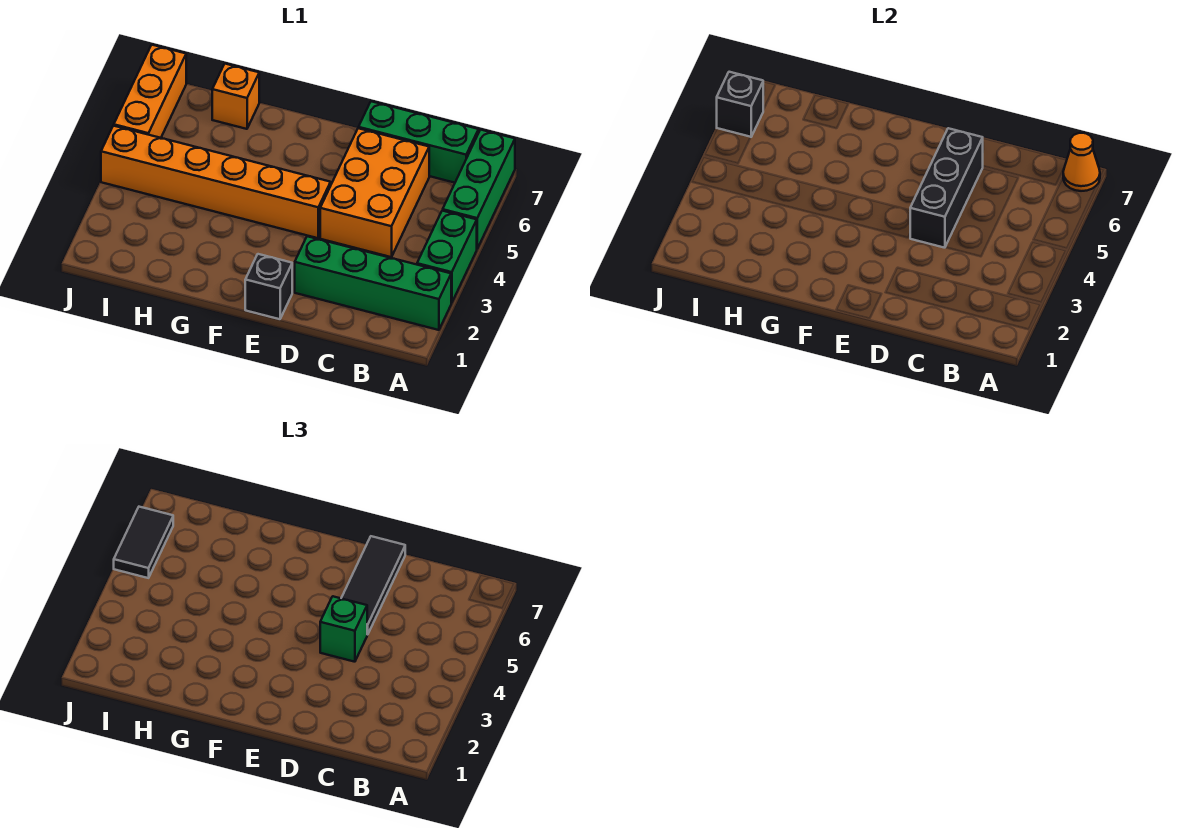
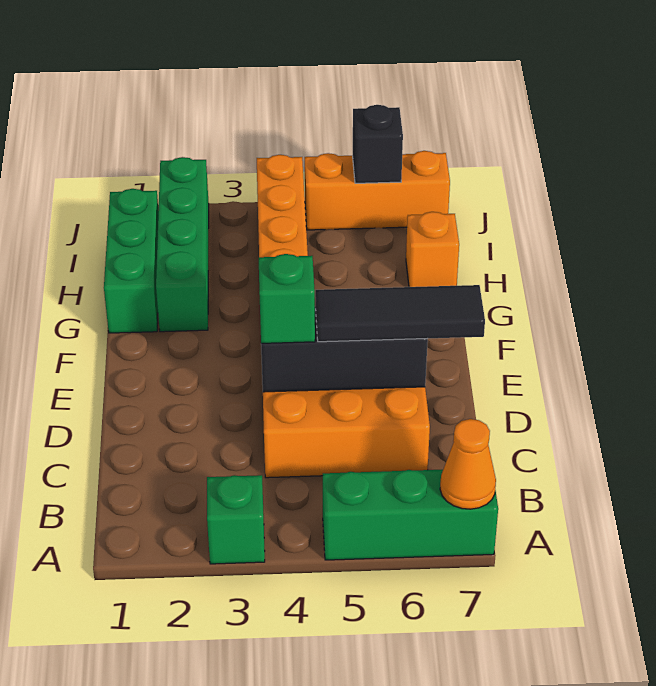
green brick A2:D2 level 1 -> green brick G2:J2 level 1
green brick A3:A4 level 1 -> green brick A3 level 1
green brick B7:D7 level 1 -> green brick G1:I1 level 1
black brick E1 level 1 -> none
black tile J5:J6 level 3 -> none

